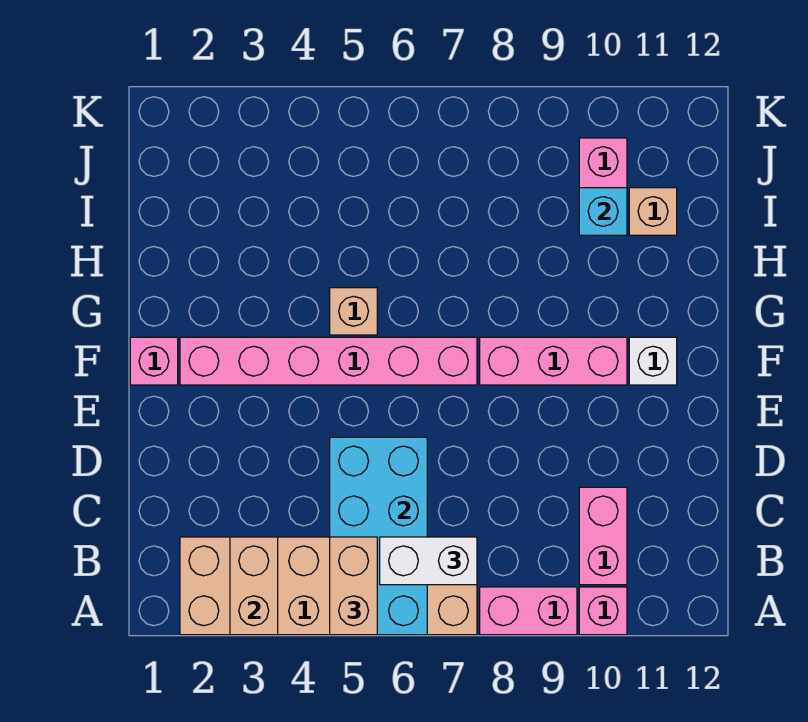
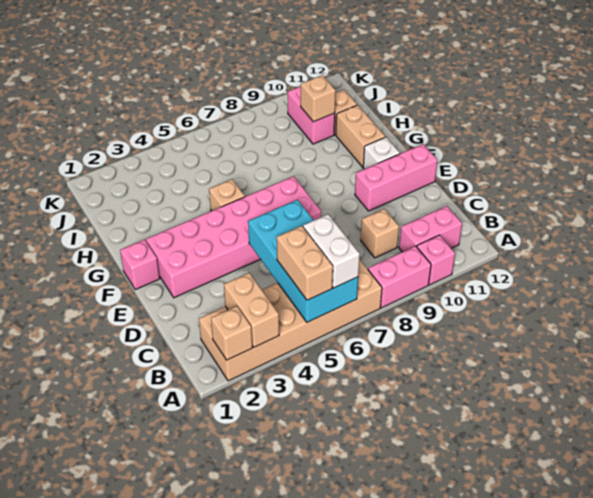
none -> tan brick A2 level 2
white brick B6:B7 level 3 -> white brick A6:B6 level 3
pink brick B10:C10 level 1 -> pink brick B10:B11 level 1
none -> tan brick C9 level 1
pink brick F2:F7 level 1 -> pink brick E2:F7 level 1
pink brick F8:F10 level 1 -> pink brick E10:E12 level 1
none -> tan brick G11:H11 level 1
cyan brick I10 level 2 -> tan brick I10 level 2

